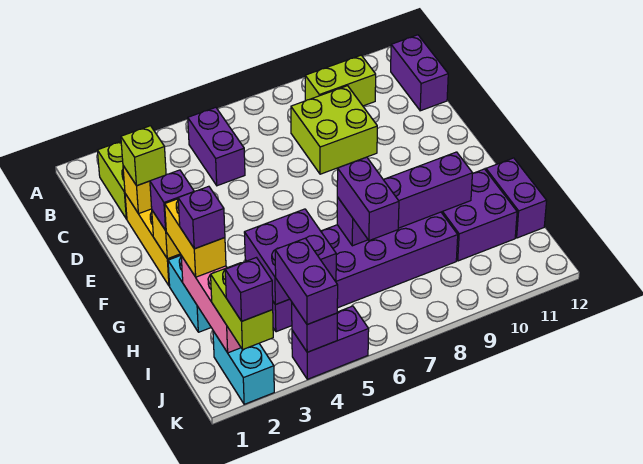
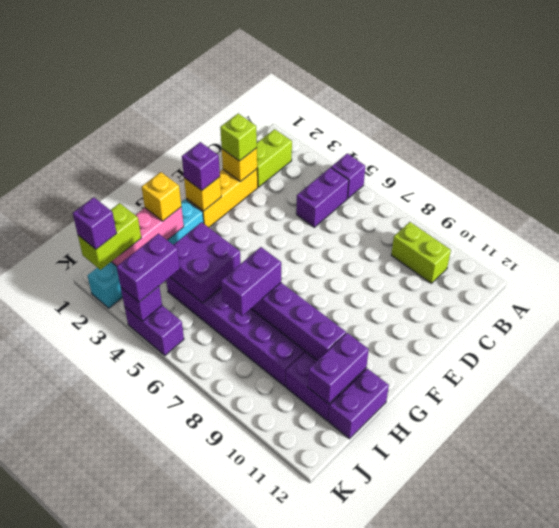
purple brick B12:C12 level 1 -> purple brick H11:I11 level 2
lime brick C8:D9 level 1 -> none
yellow brick G2:H2 level 3 -> yellow brick H2 level 3
purple brick H2 level 4 -> purple brick A5 level 1

